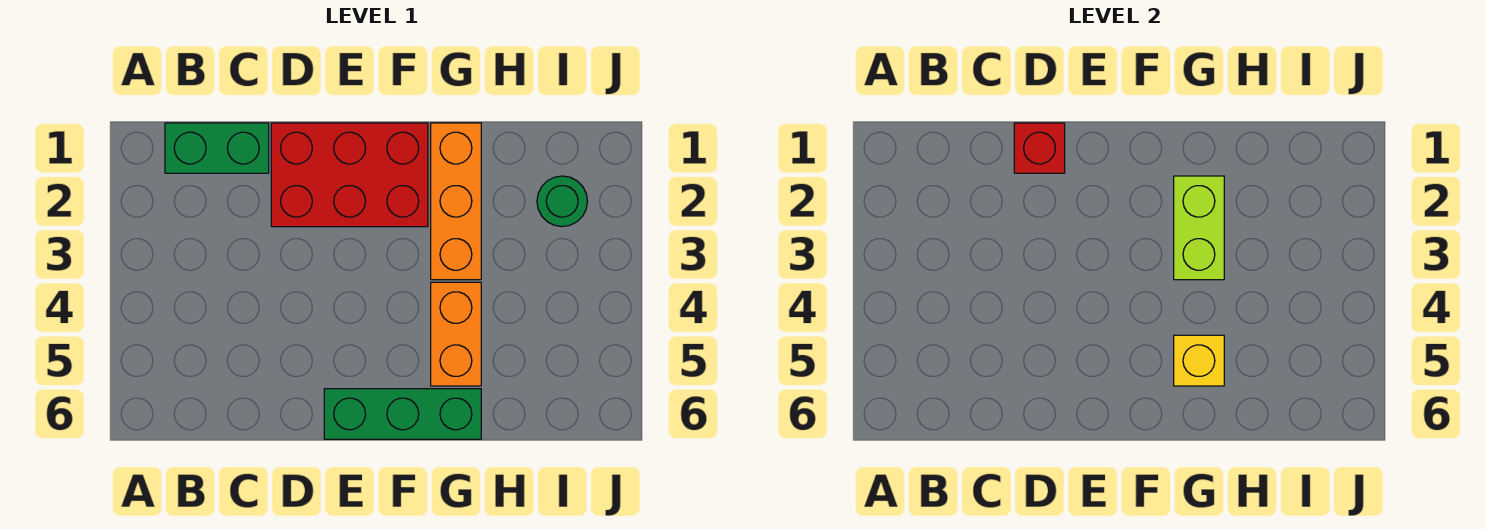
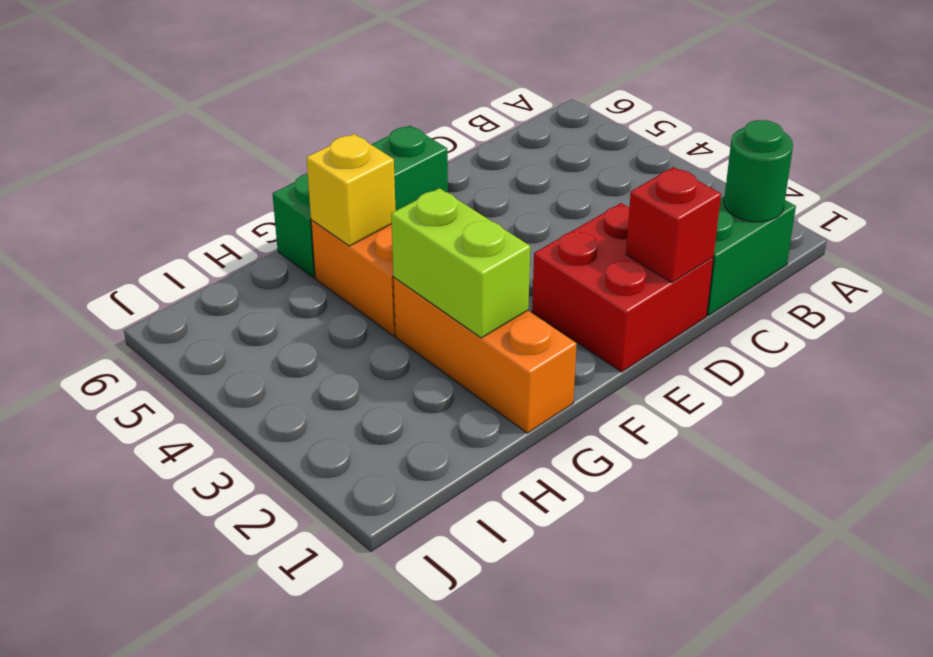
red brick D1:F2 level 1 -> red brick D1:E2 level 1
green round brick I2 level 1 -> green round brick B1 level 2

